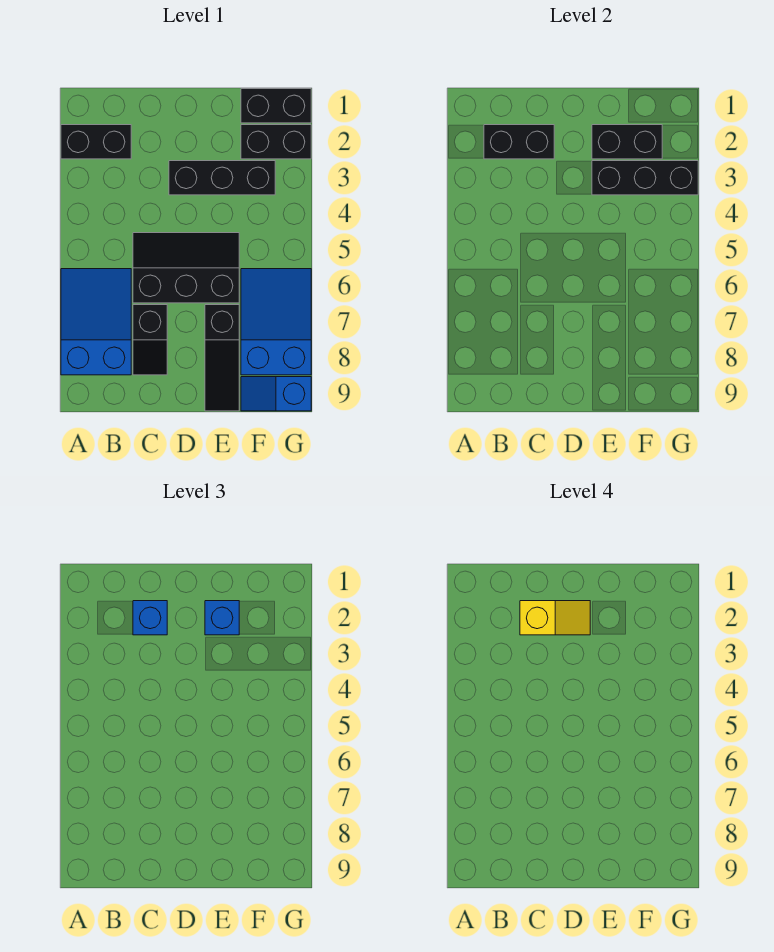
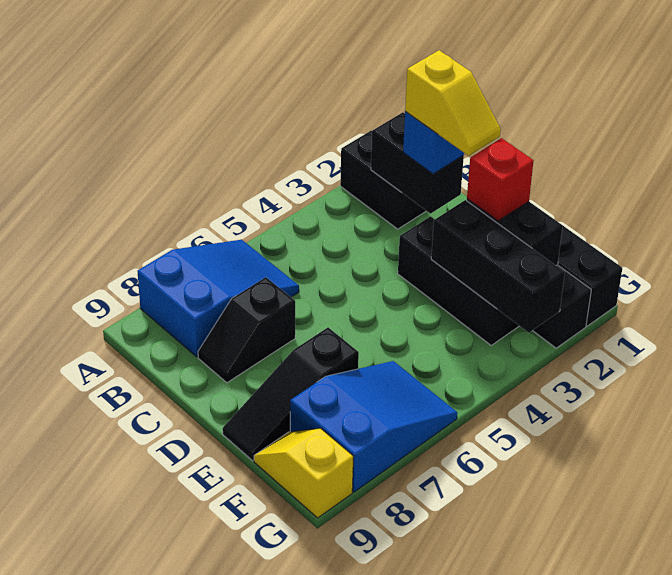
black slope C5:E6 level 1 top 6 -> none
blue brick E2 level 3 -> red brick E2 level 3
blue slope F9:G9 level 1 top G -> yellow slope F9:G9 level 1 top G

